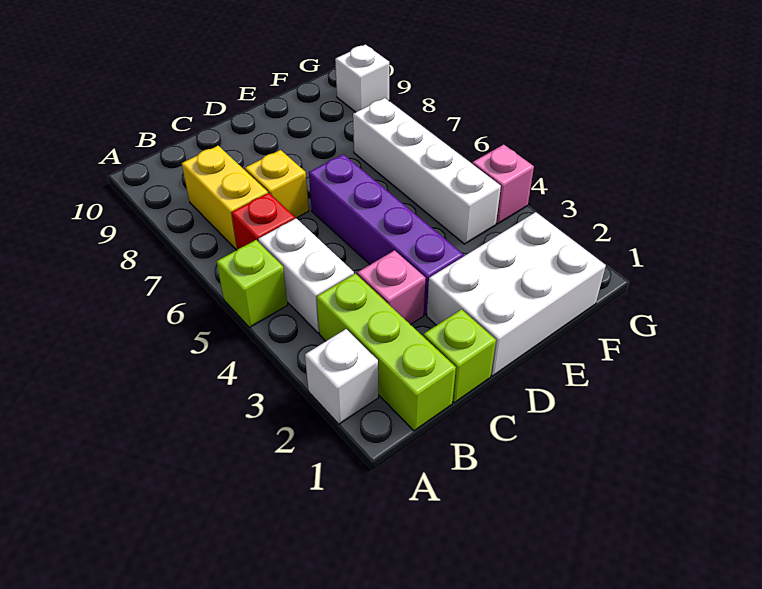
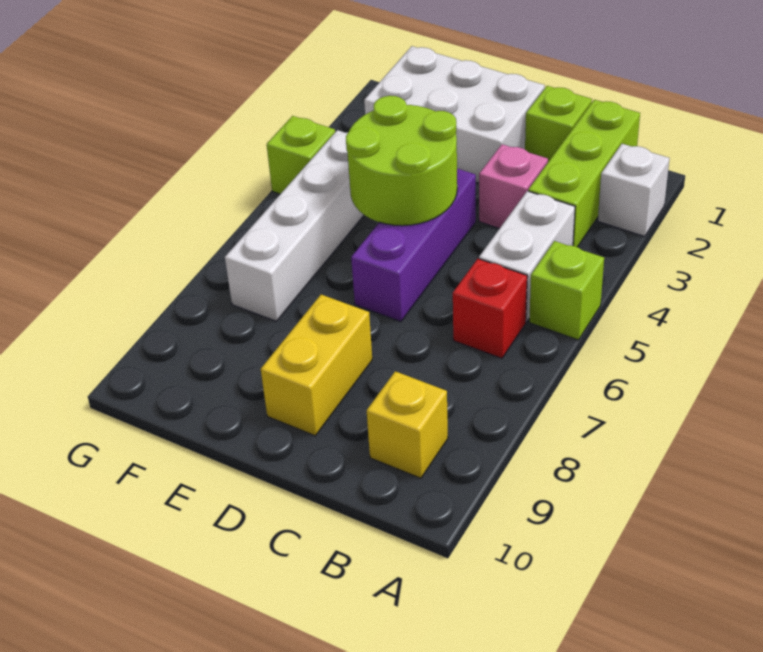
yellow brick B7:B8 level 1 -> yellow brick D8:D9 level 1
yellow brick C7 level 1 -> yellow brick B9 level 1
purple brick D3:D6 level 1 -> purple brick D4:D6 level 1
none -> lime round brick D4:E5 level 2
pink brick G4 level 1 -> lime brick G4 level 1
white brick G9 level 1 -> none

